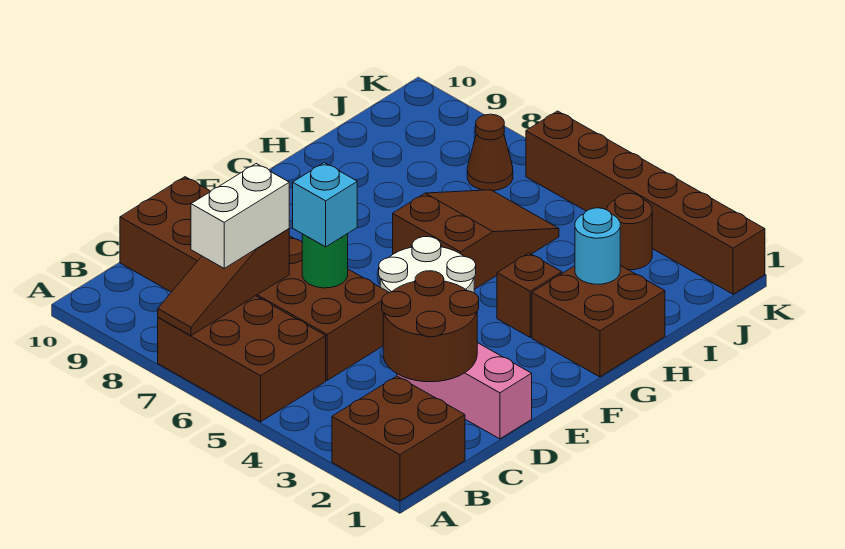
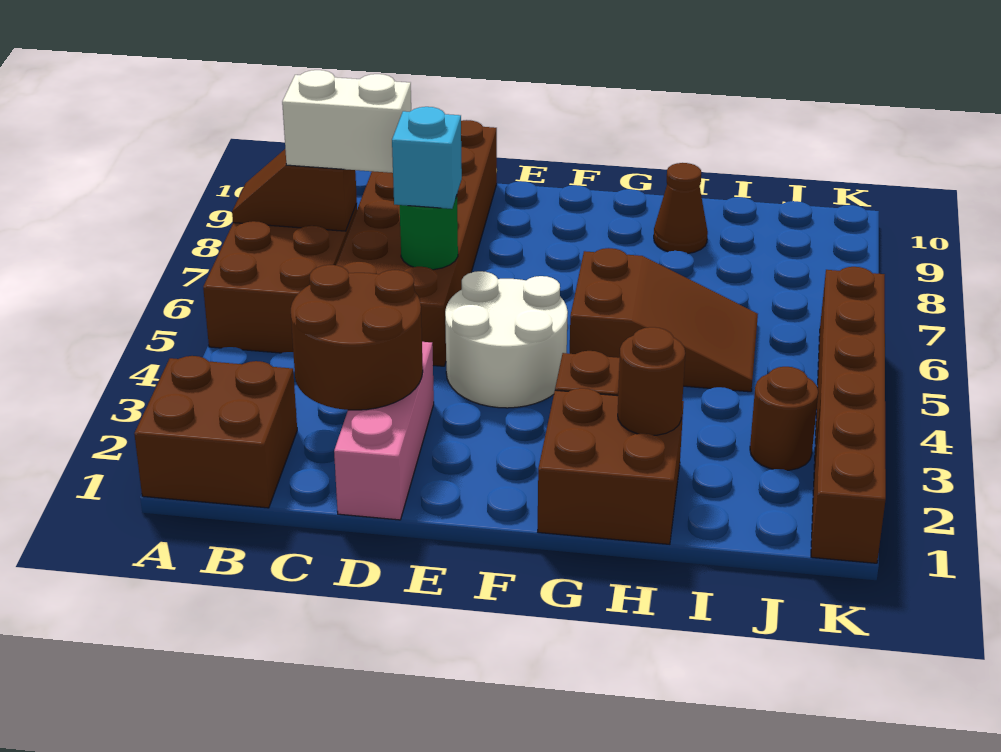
brown slope A7:C7 level 2 top C -> brown slope A7:B7 level 2 top B
cyan round brick H2 level 2 -> brown round brick H2 level 2
brown cone J7 level 1 -> brown cone H9 level 1

